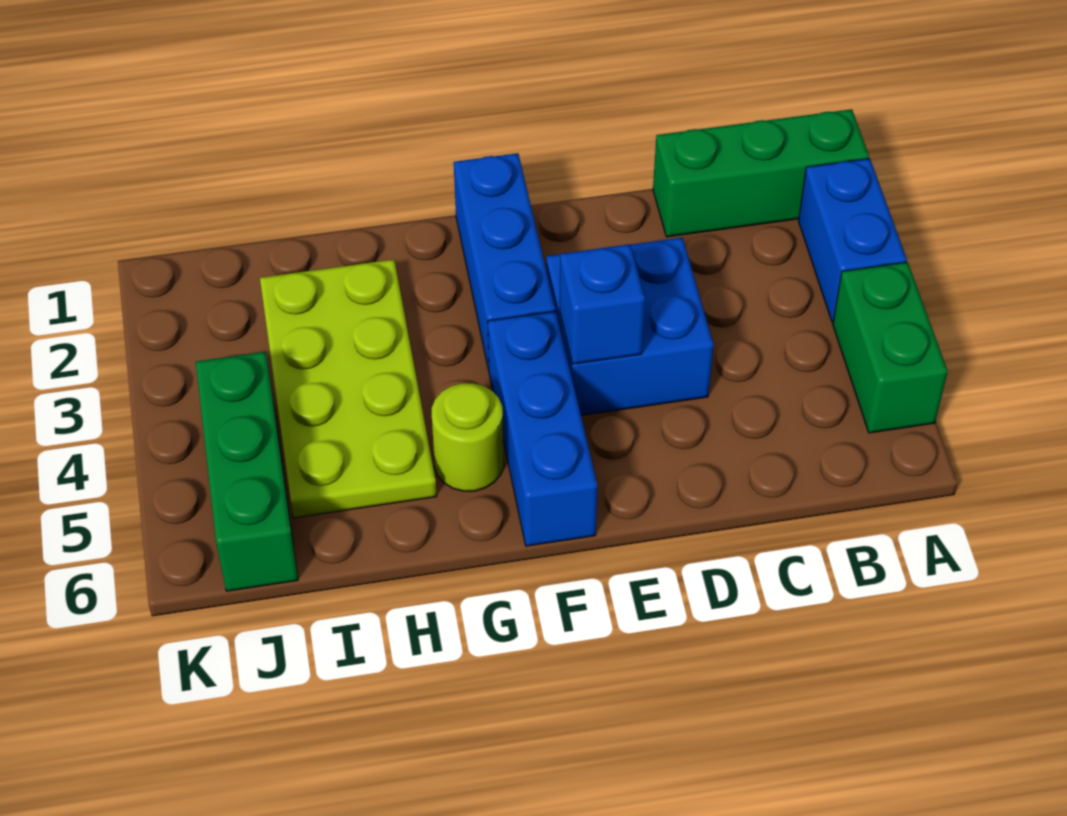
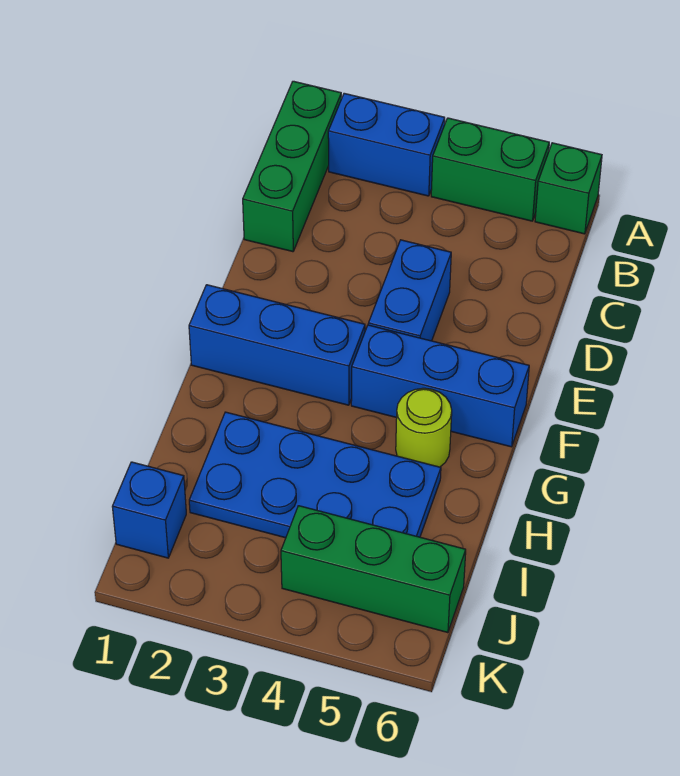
none -> green brick A6 level 1
blue brick D3:E4 level 1 -> blue brick D4:E4 level 1
blue brick E4 level 2 -> blue brick J1 level 1
lime plate H2:I5 level 1 -> blue plate H2:I5 level 1

